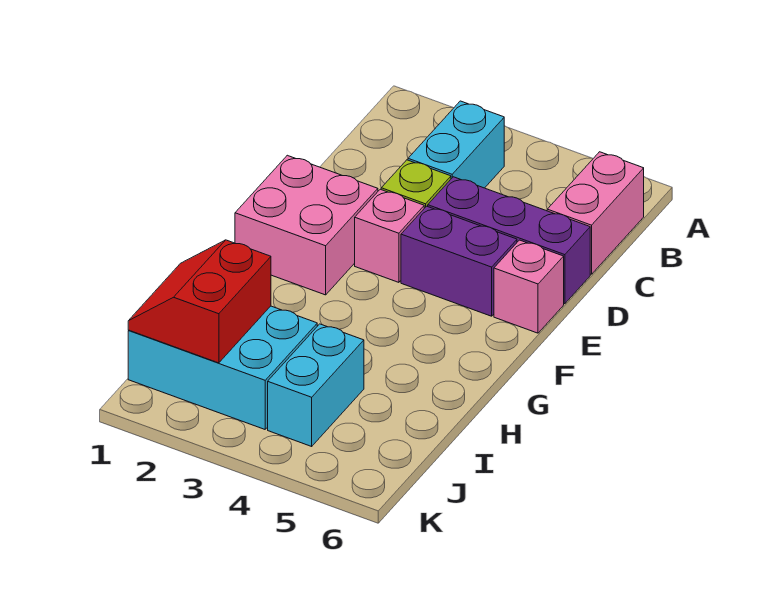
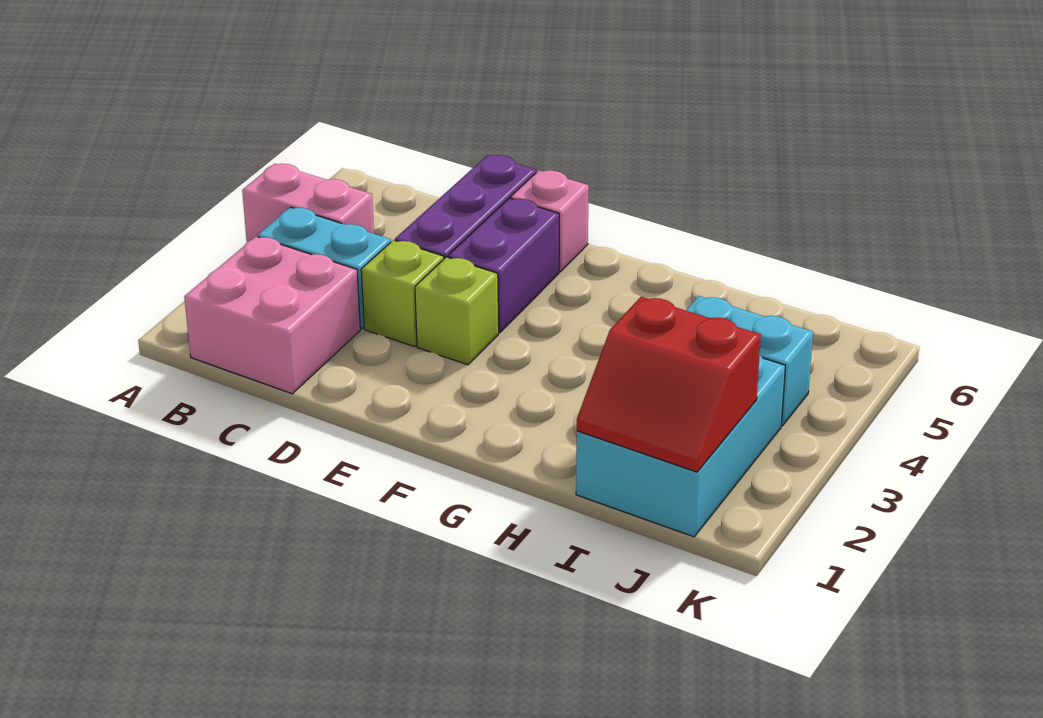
pink brick B6:C6 level 1 -> pink brick A4:B4 level 1
pink brick E1:F2 level 1 -> pink brick B1:C2 level 1
pink brick E3 level 1 -> lime brick E3 level 1

